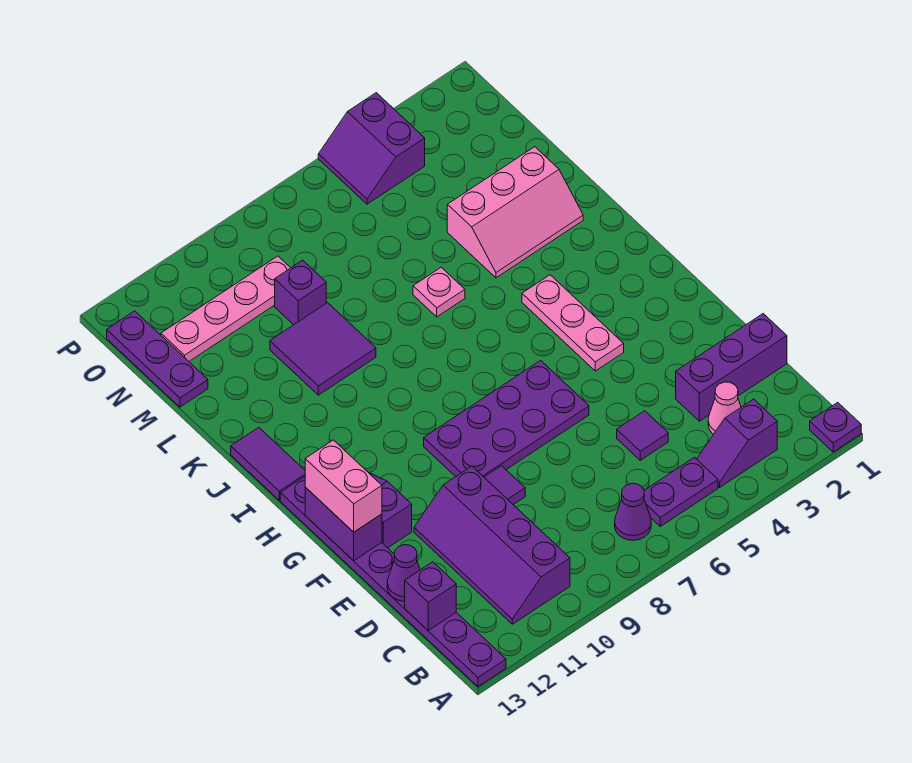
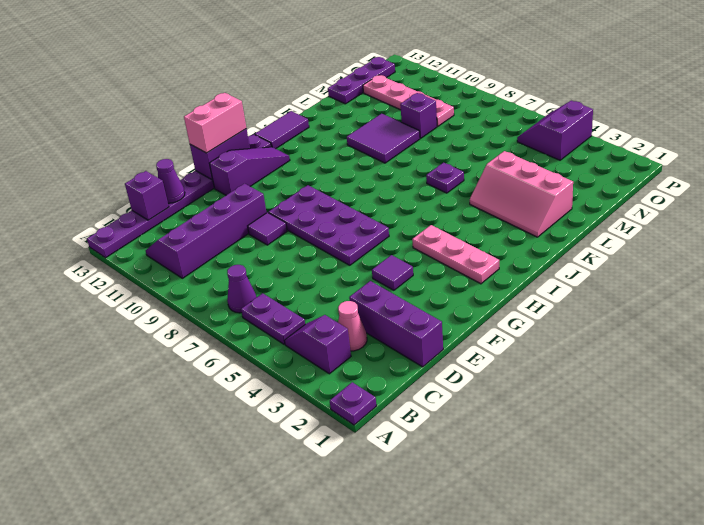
purple tile D5 level 1 -> purple tile F4 level 1
pink plate G4:I4 level 1 -> pink plate H2:H4 level 1
pink plate K6 level 1 -> purple plate K6 level 1

